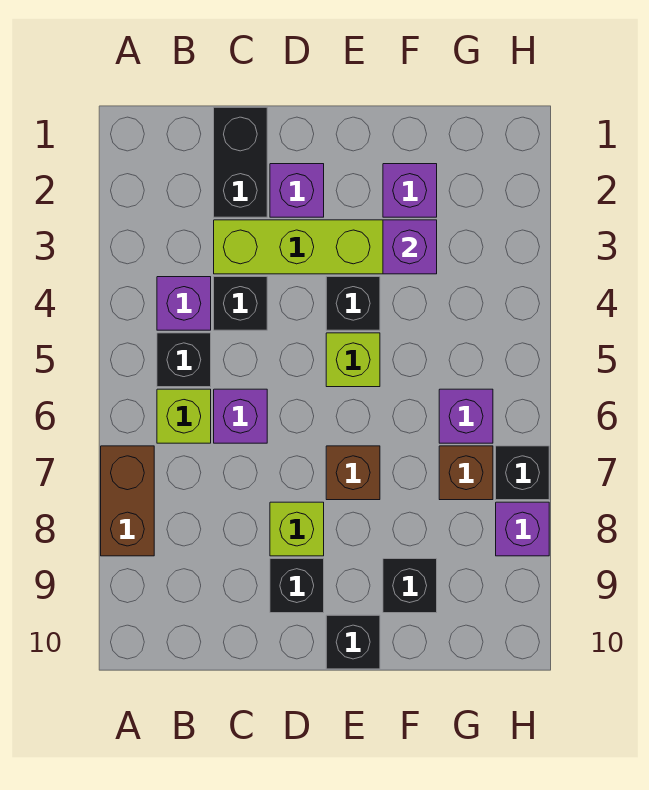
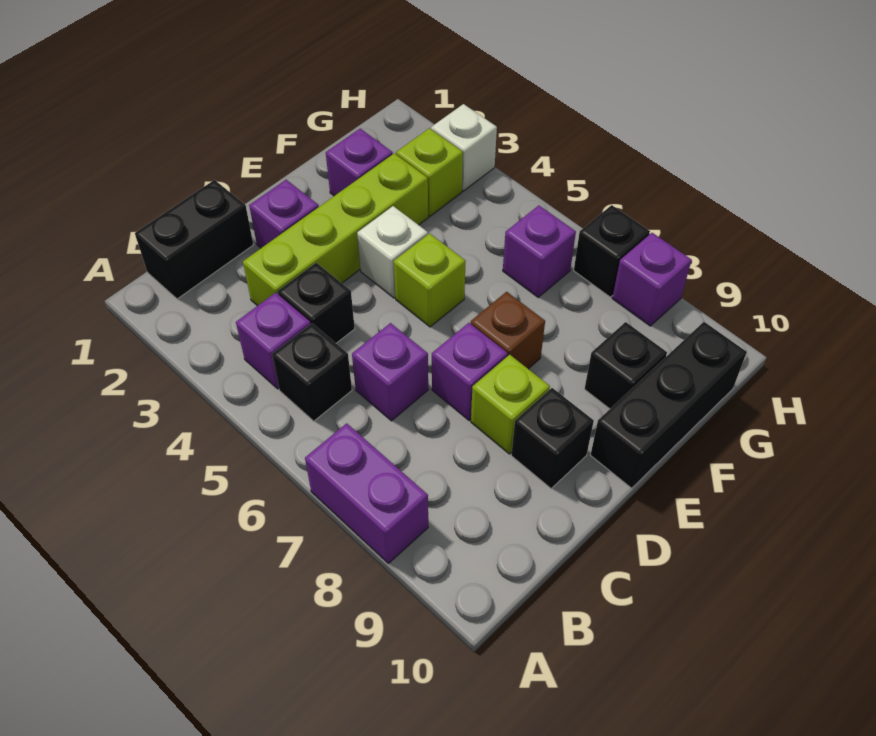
brown brick A7:A8 level 1 -> purple brick A7:A8 level 1
lime brick B6 level 1 -> lime brick G3 level 1
black brick C1:C2 level 1 -> black brick B1:C1 level 1
black brick E4 level 1 -> white brick E4 level 1
black brick E10 level 1 -> black brick E10:G10 level 1
purple brick F3 level 2 -> purple brick D7 level 1
brown brick G7 level 1 -> none
none -> white brick H3 level 1

